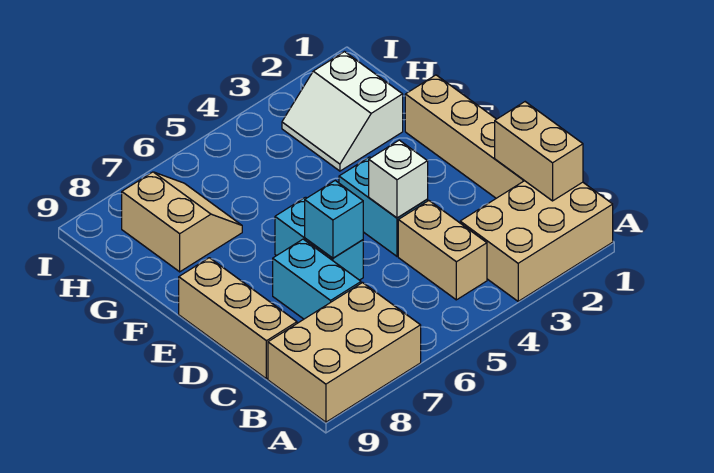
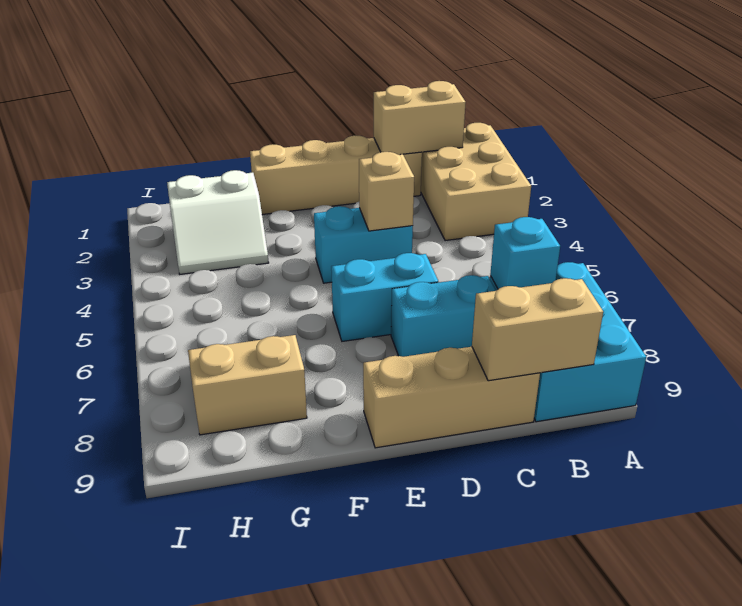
tan brick A7:B9 level 1 -> cyan brick A7:B9 level 1
tan brick B4:C4 level 1 -> tan brick B9:C9 level 2
white brick D4 level 2 -> tan brick D4 level 2
cyan brick D6 level 2 -> cyan brick B7 level 2

